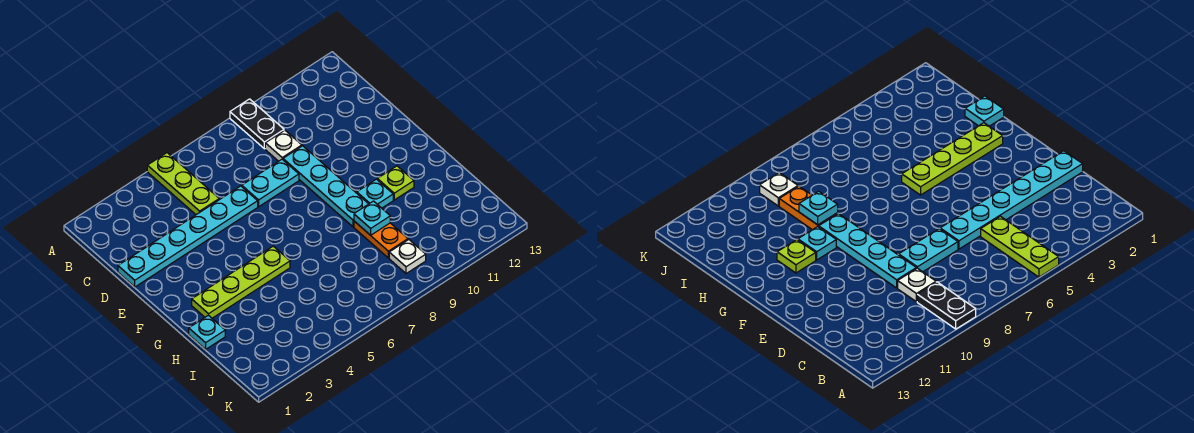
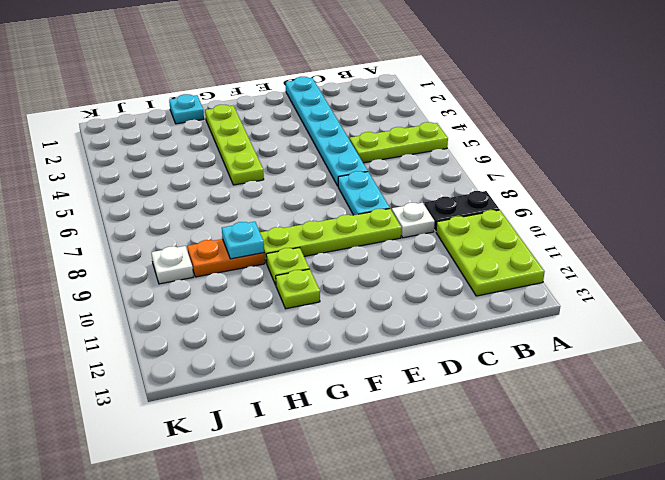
none -> lime plate A10:B12 level 1
cyan plate D9:G9 level 1 -> lime plate D9:G9 level 1
cyan plate G10 level 1 -> lime plate G10 level 1

